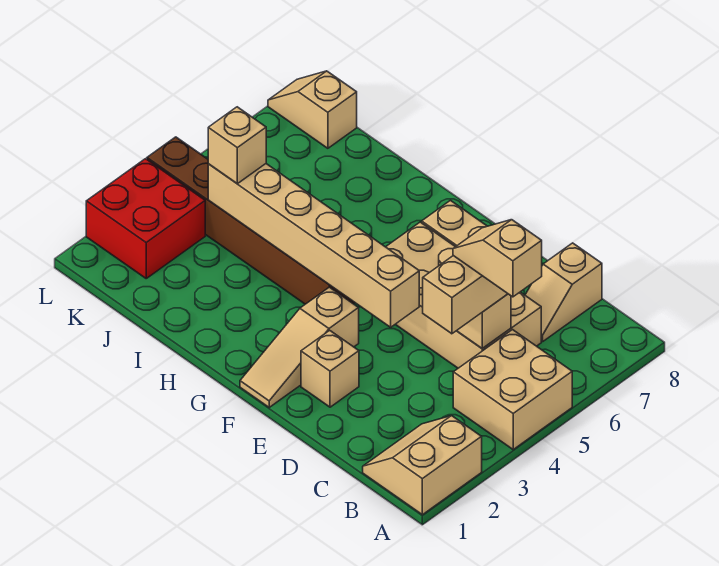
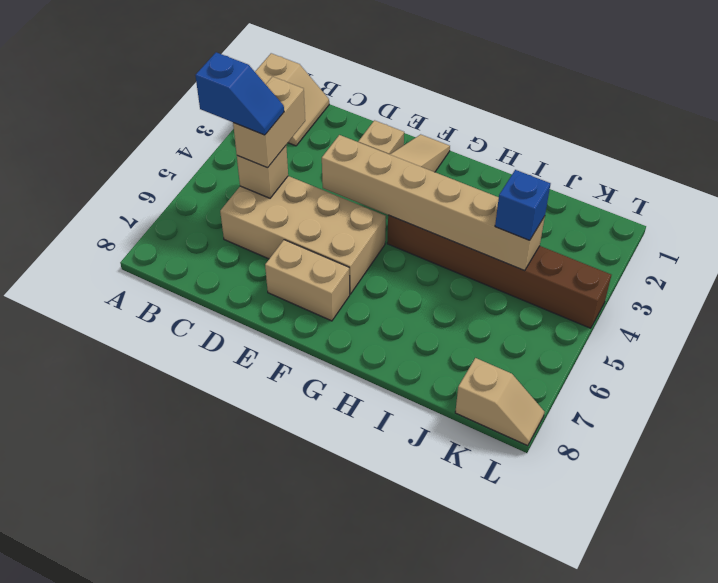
tan brick A4:B5 level 1 -> none
tan slope B5:C5 level 4 top B -> blue slope B5:C5 level 4 top B
tan slope C7:C8 level 1 top 8 -> none
tan brick J4 level 3 -> blue brick J4 level 3
red brick K2:L3 level 1 -> none

